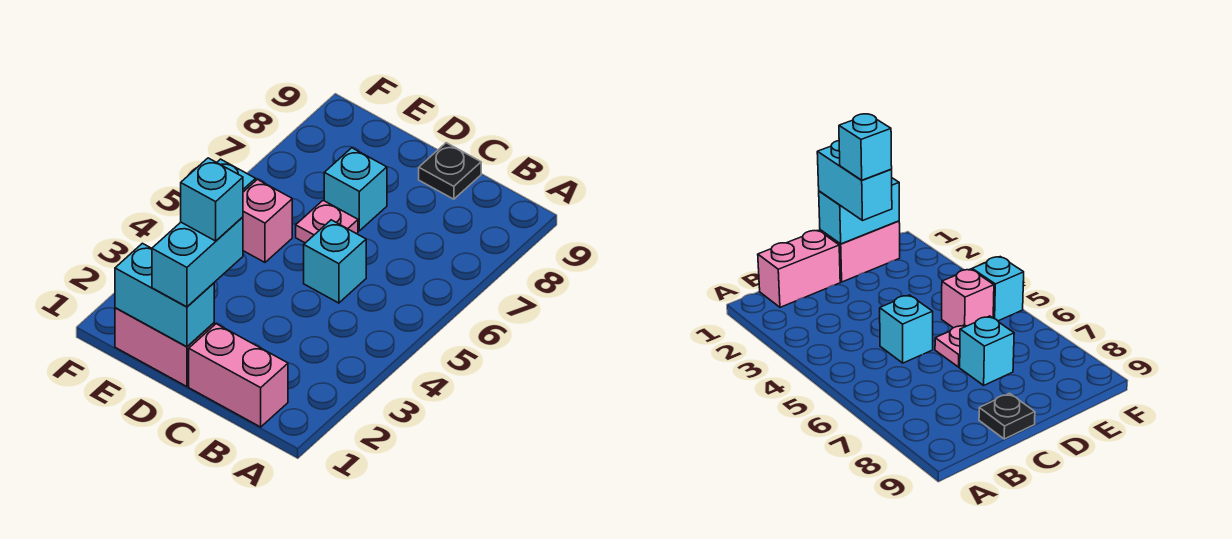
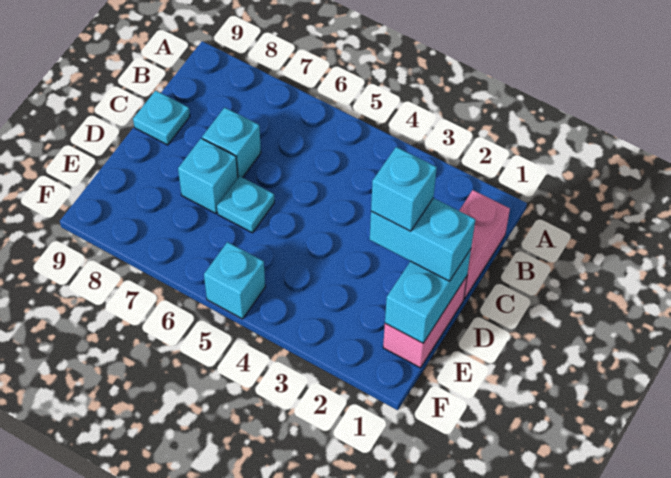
cyan brick C5 level 1 -> cyan brick C7 level 1
black plate C9 level 1 -> cyan plate C9 level 1
pink plate D6 level 1 -> cyan plate D6 level 1
pink brick E5 level 1 -> none

